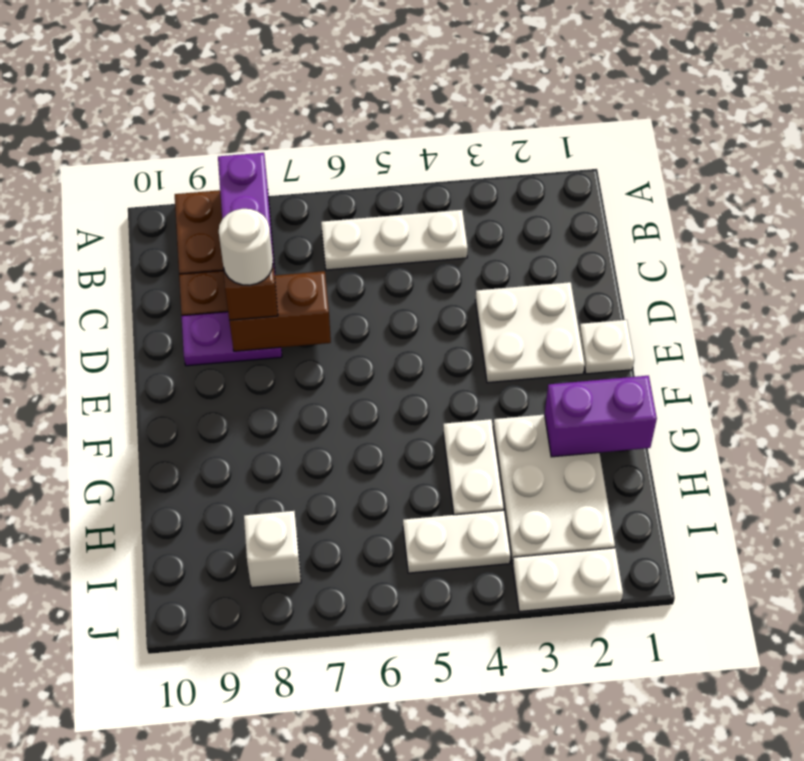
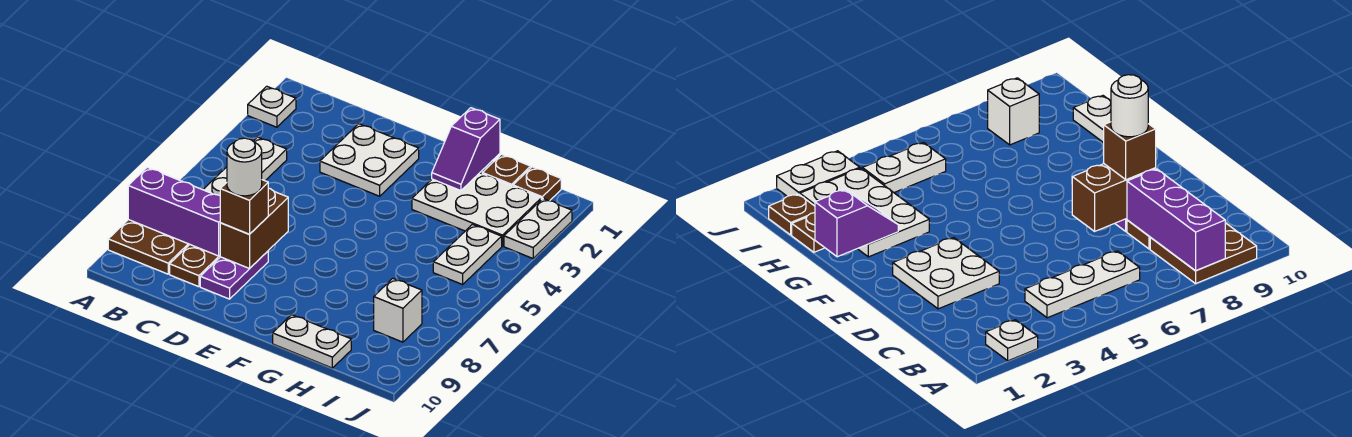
white plate E1 level 1 -> white plate A2 level 1
purple brick G1:G2 level 2 -> purple slope G1:G2 level 2 top 1
white plate G4:H4 level 1 -> white plate G10:H10 level 1
none -> brown plate H1 level 1
none -> brown plate I1 level 1

